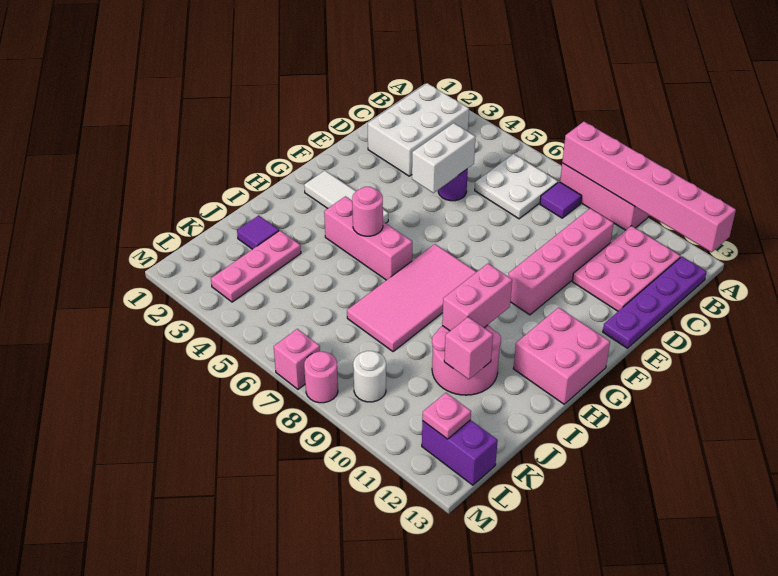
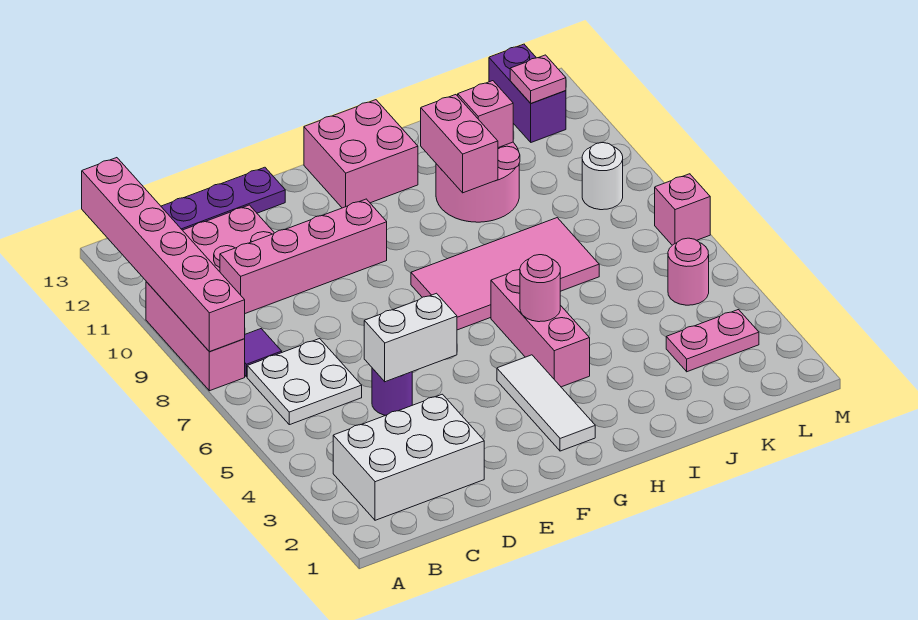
pink brick H10:I10 level 2 -> pink brick I10:I11 level 2
purple tile J2 level 1 -> none
pink plate J3:L3 level 1 -> pink plate K3:L3 level 1
pink round brick M8 level 1 -> pink round brick L5 level 1

